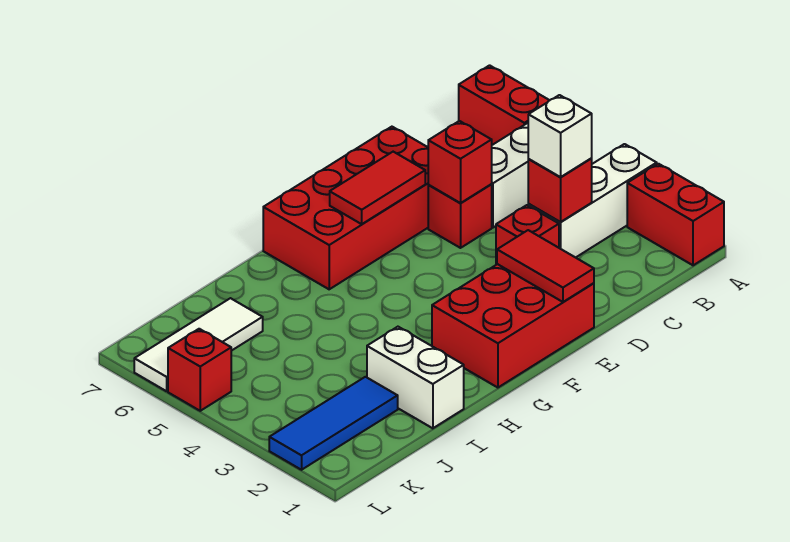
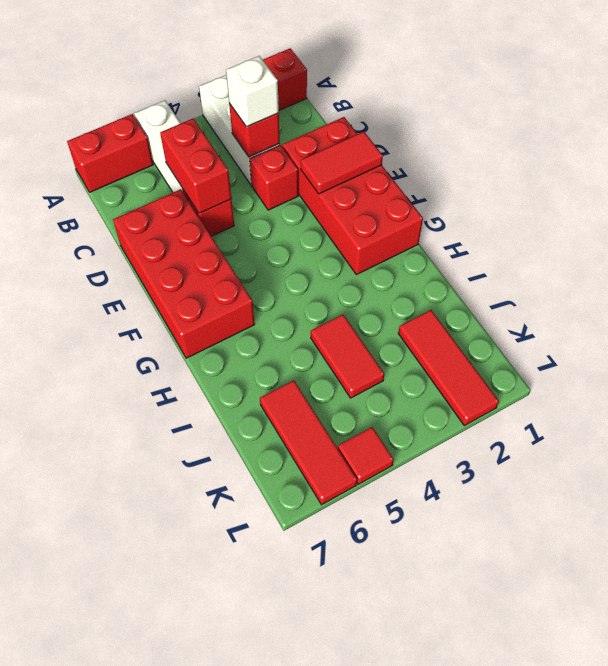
red brick D5 level 2 -> red brick C5:D5 level 2
red brick E1:G2 level 1 -> red brick D1:G2 level 1
red tile E6:F6 level 2 -> red tile I4:J4 level 1
white brick I1:I2 level 1 -> none
blue tile J2:L2 level 1 -> red tile J2:L2 level 1
white tile J6:L6 level 1 -> red tile J6:L6 level 1
red brick L5 level 1 -> red tile L5 level 1

